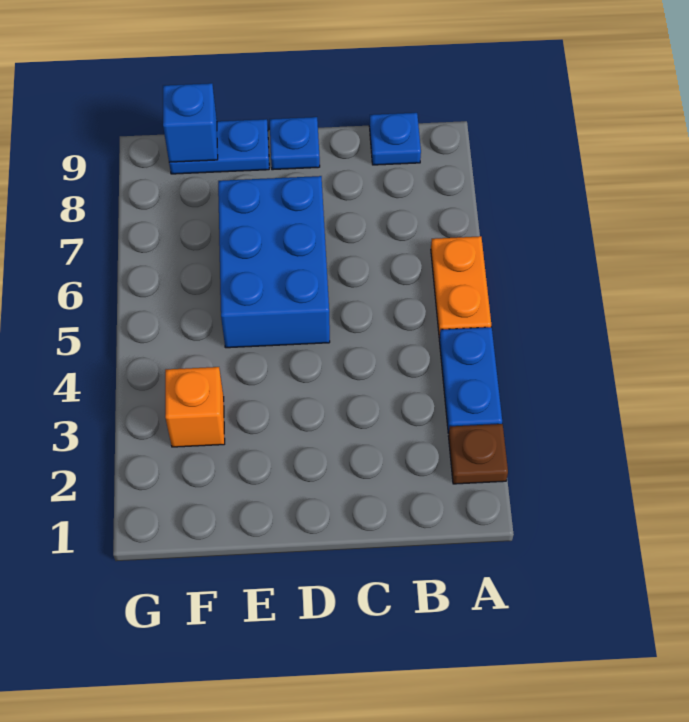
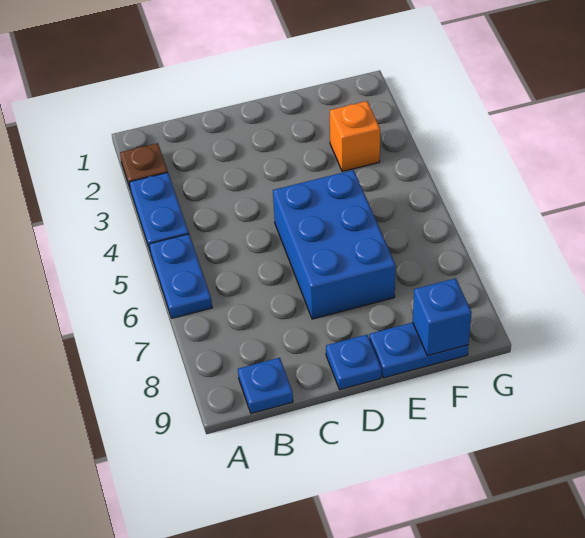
orange plate A5:A6 level 1 -> blue plate A5:A6 level 1

